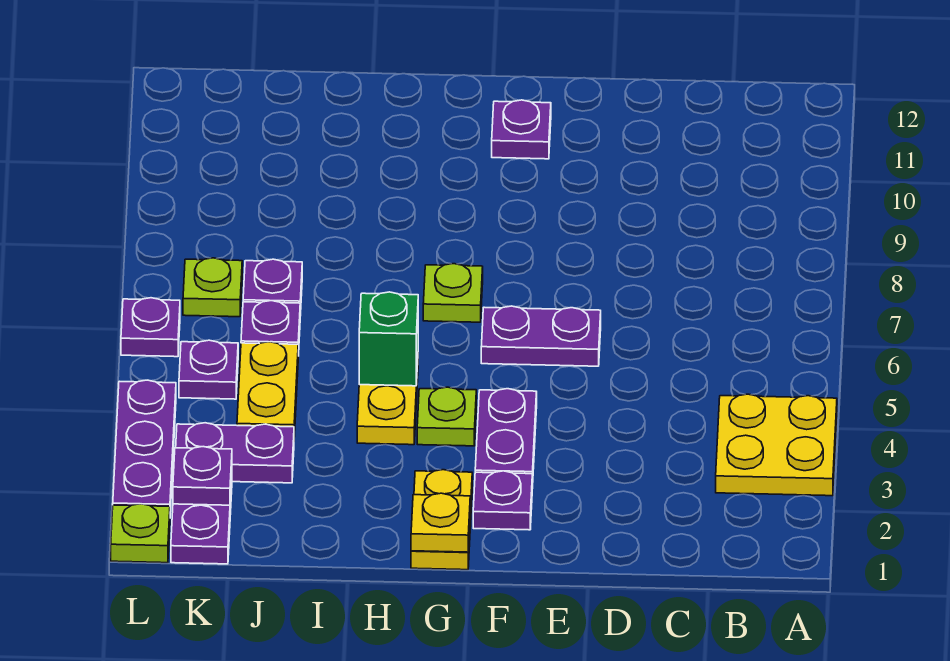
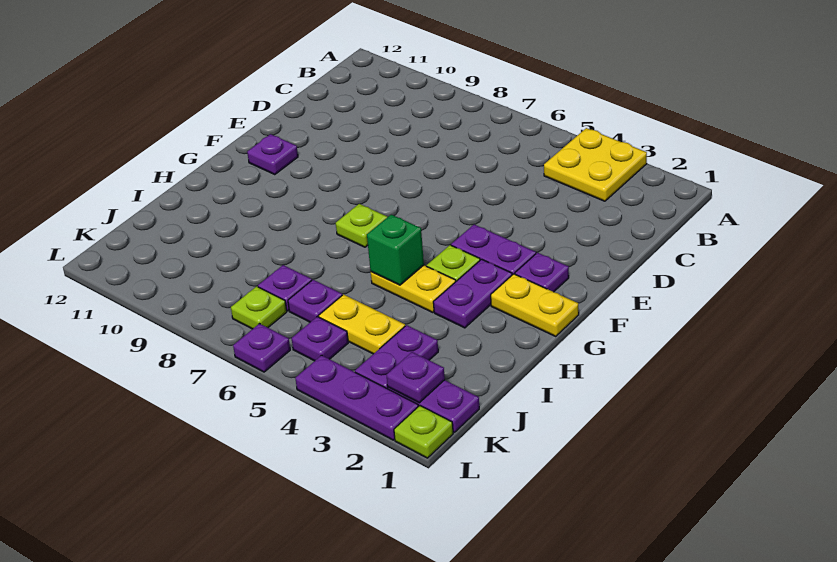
purple plate E6:F6 level 1 -> purple plate G3:H3 level 1
yellow plate G1 level 2 -> none

